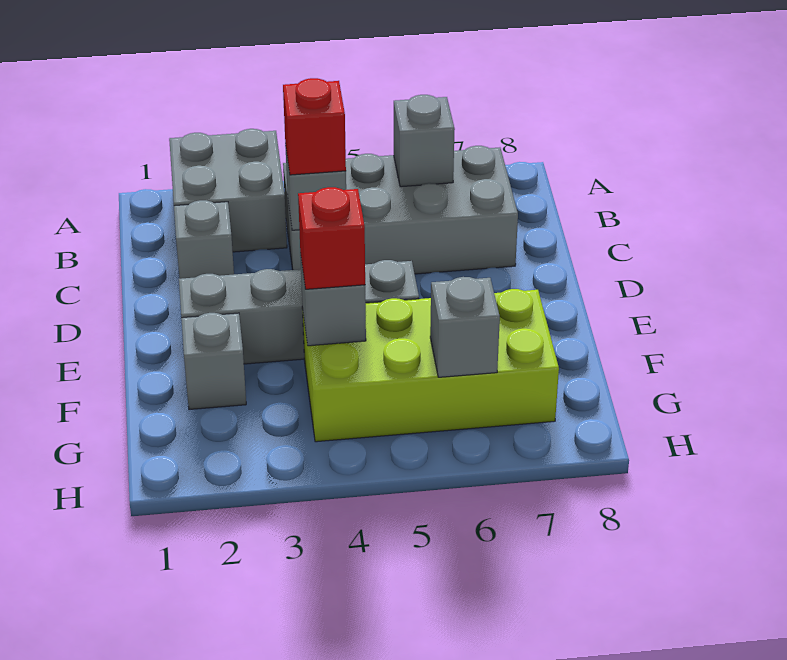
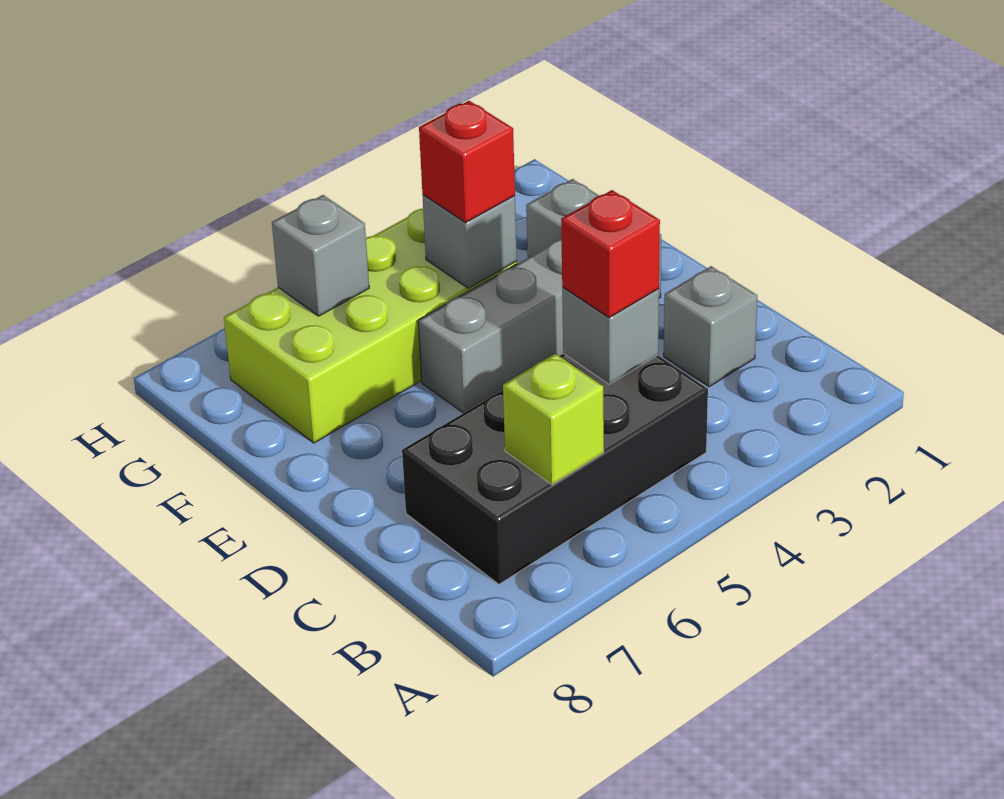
grey brick A2:B3 level 1 -> none
grey brick B4:C7 level 1 -> black brick B4:C7 level 1
grey brick B6 level 2 -> lime brick B6 level 2

